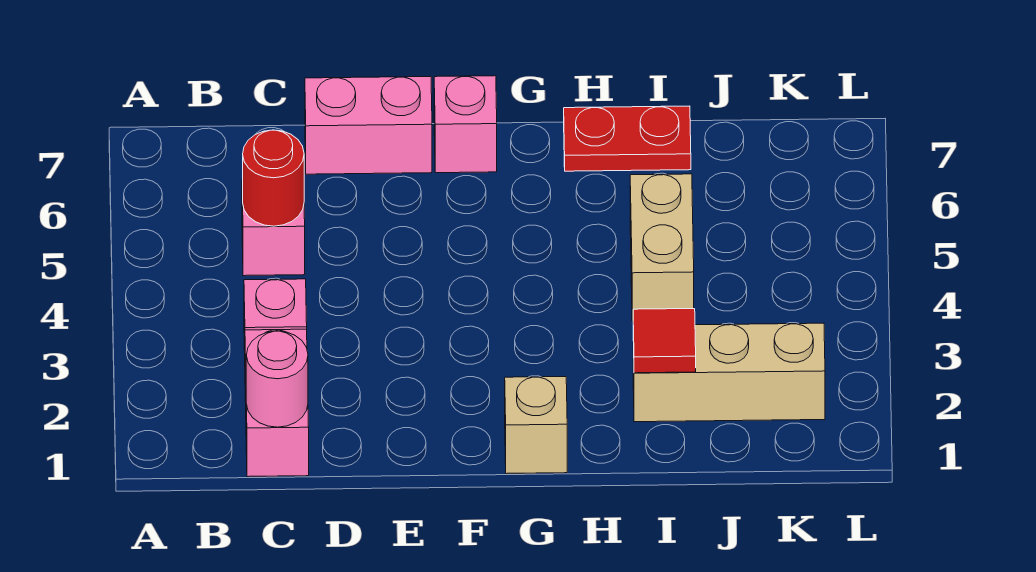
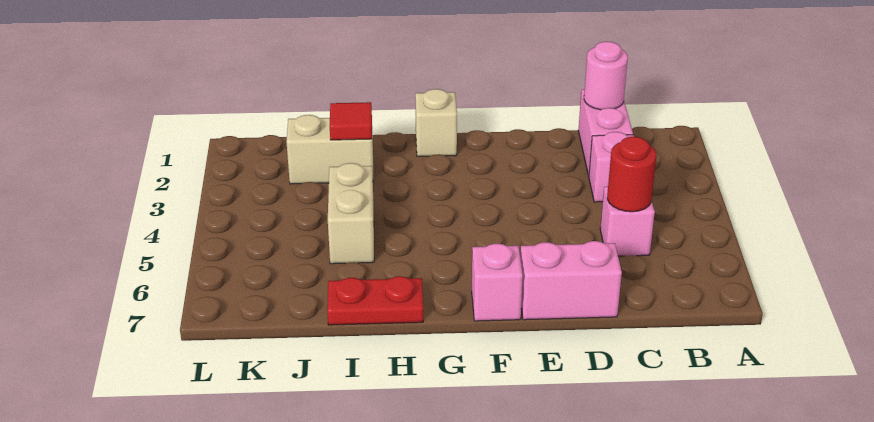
tan brick I2:K2 level 1 -> tan brick I2:J2 level 1

